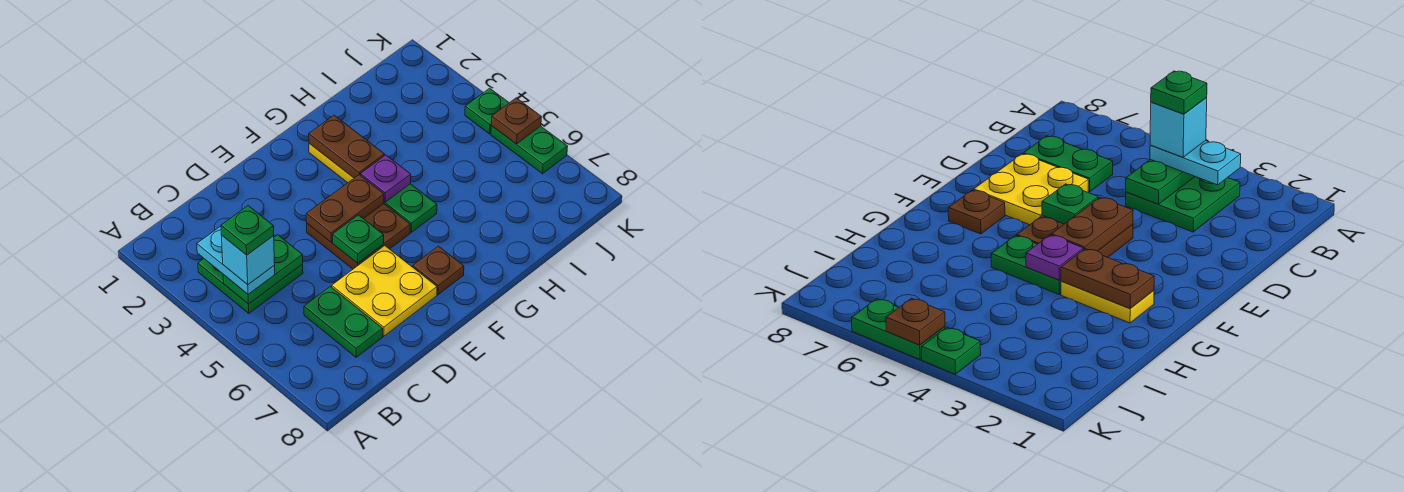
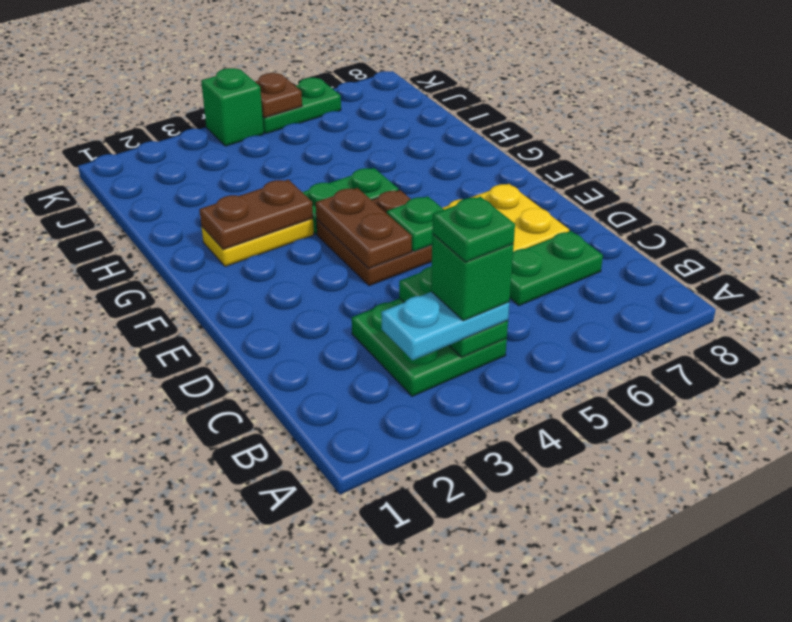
cyan brick B4 level 4 -> green brick B4 level 4
brown plate F7 level 1 -> none
purple plate G4 level 2 -> none
green plate K4 level 1 -> green brick K4 level 1

